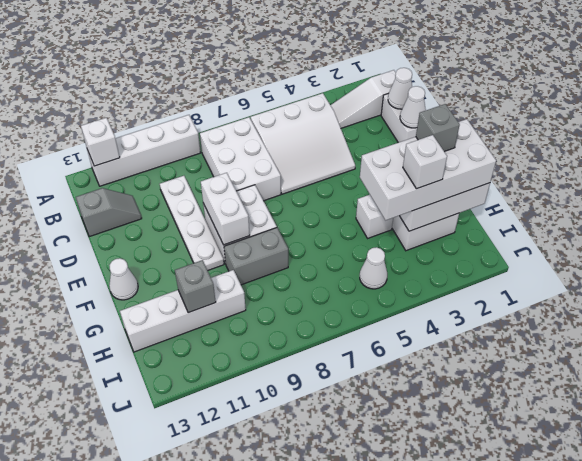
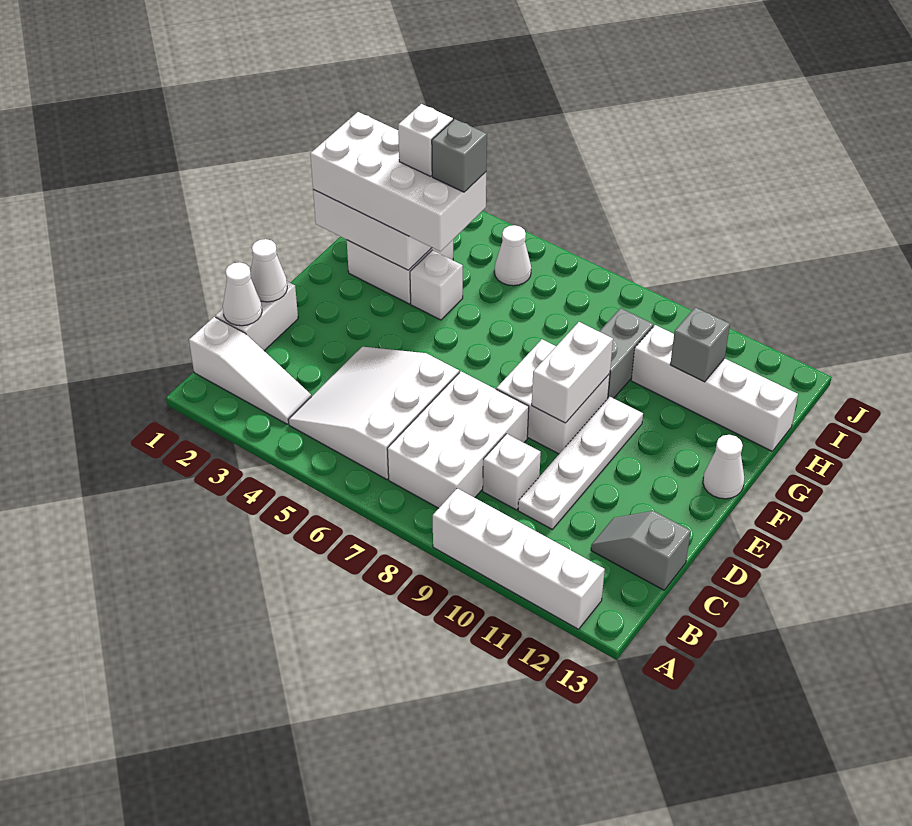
white brick A12 level 2 -> white brick C9 level 1
white slope B4:D6 level 1 top B -> white slope B4:D6 level 1 top 6
grey brick G2 level 4 -> grey brick H4 level 4
grey brick G8:G9 level 1 -> grey brick G9:H9 level 1

